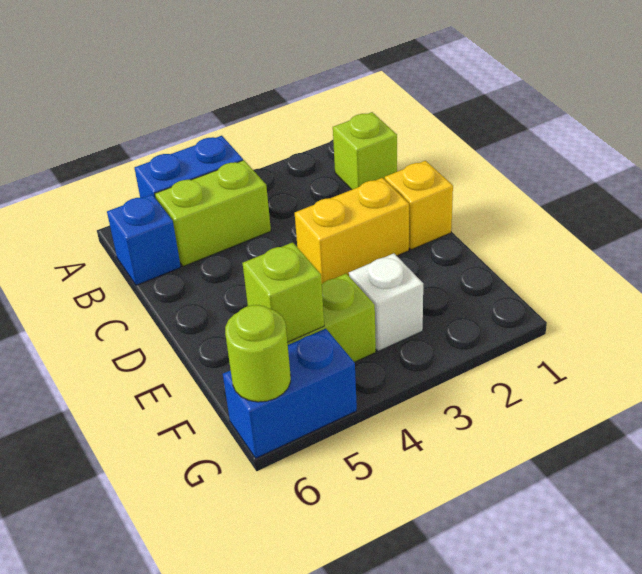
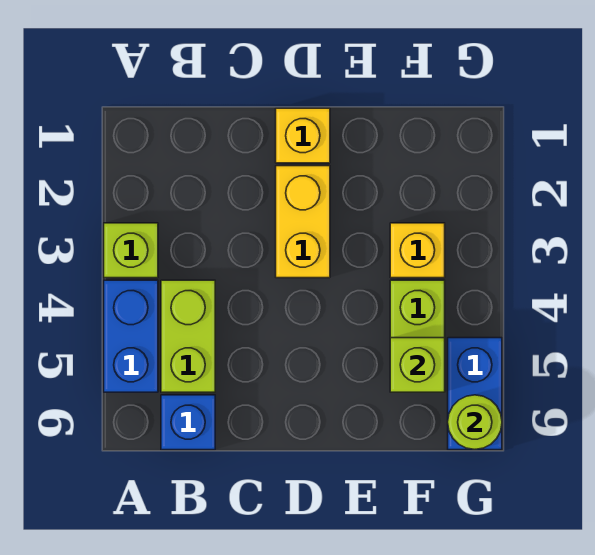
lime brick B1 level 1 -> lime brick A3 level 1
white brick F3 level 1 -> yellow brick F3 level 1

